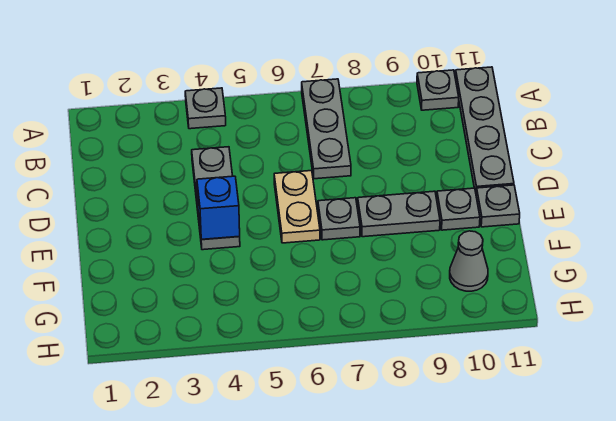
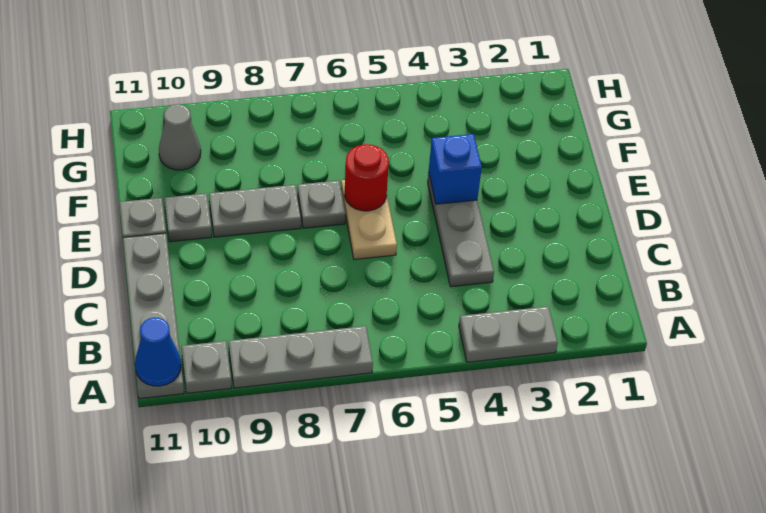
grey plate A4 level 1 -> grey plate A3:A4 level 1
grey plate A7:C7 level 1 -> grey plate A7:A9 level 1
none -> blue cone A11 level 2
none -> red round brick E6 level 2

